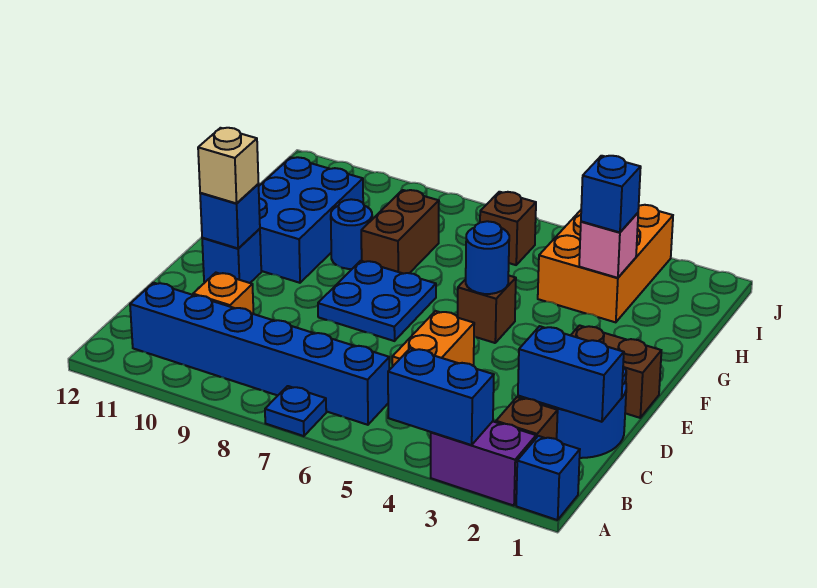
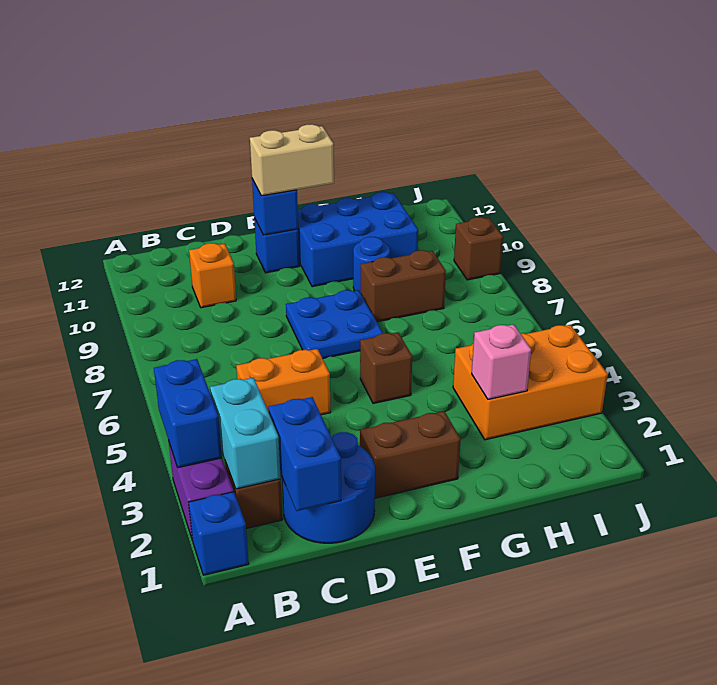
blue plate A7 level 1 -> none
none -> cyan brick B2:B3 level 2
blue brick B6:B11 level 1 -> none
brown brick E1:E2 level 1 -> brown brick E2:F2 level 1
tan brick E11 level 3 -> tan brick E11:F11 level 3
blue round brick F5 level 2 -> none
blue brick H3 level 3 -> none
brown brick I6 level 1 -> brown brick J9 level 1

